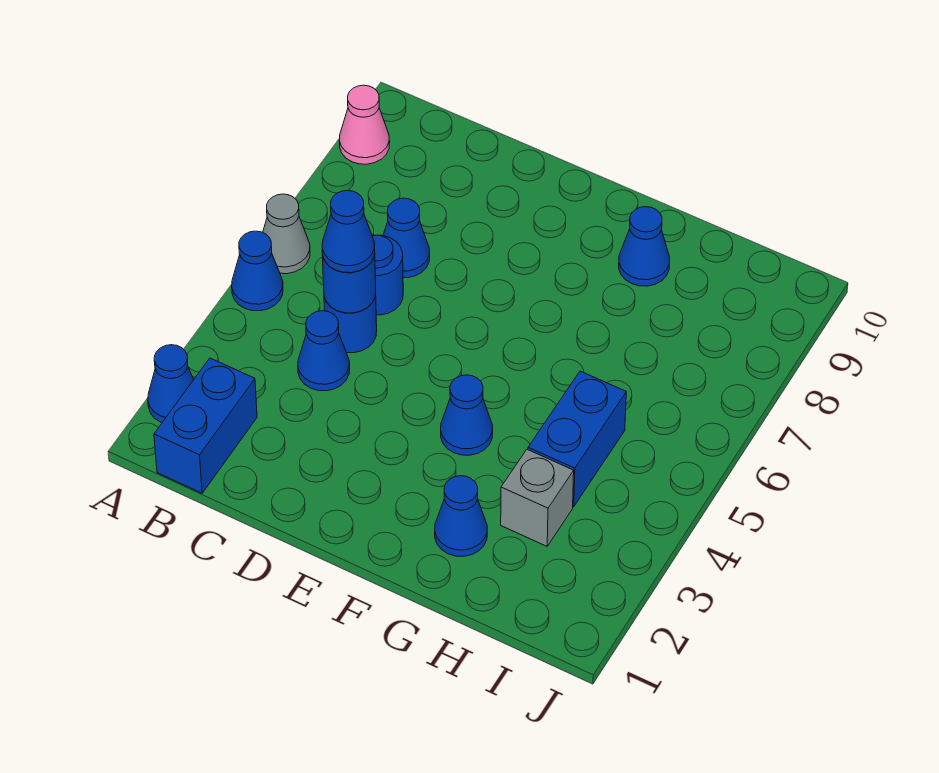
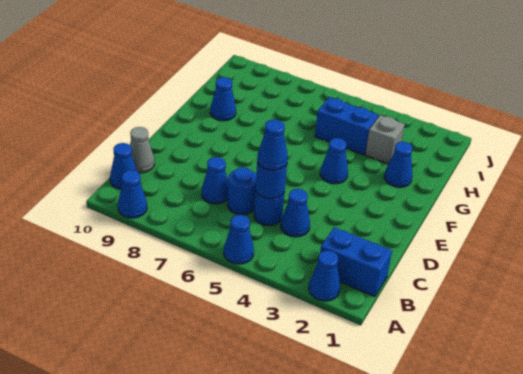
grey cone A6 level 1 -> grey cone C10 level 1
pink cone A9 level 1 -> blue cone A9 level 1
none -> blue cone B10 level 1

